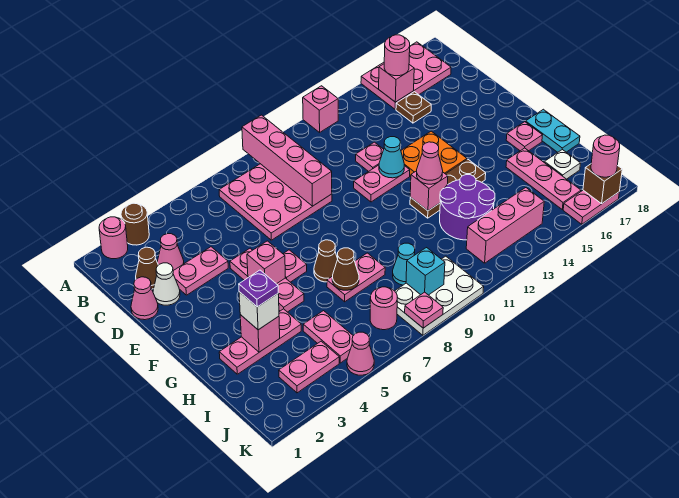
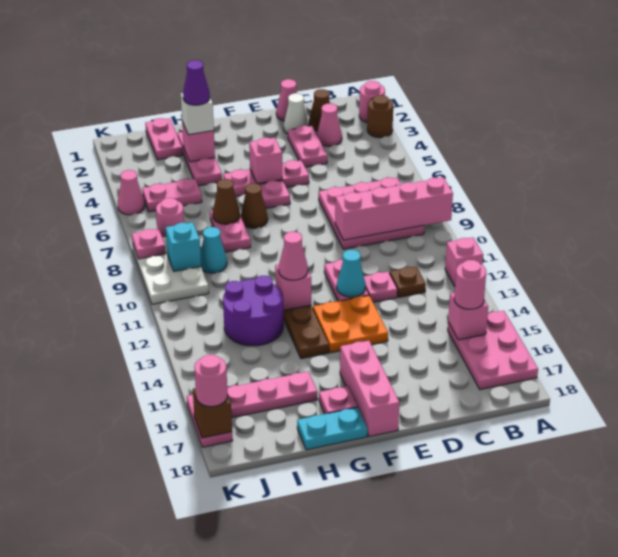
brown plate C15 level 1 -> brown plate C12 level 1
purple plate H3 level 4 -> purple cone H3 level 4
white plate I17 level 1 -> none
pink plate J3:J4 level 1 -> pink plate I1:I2 level 1
pink brick J12:J14 level 1 -> pink brick F16:F18 level 1

